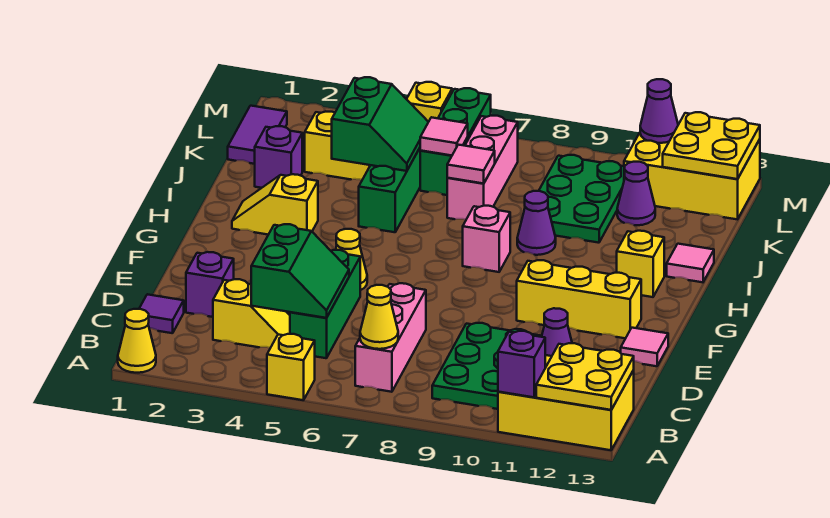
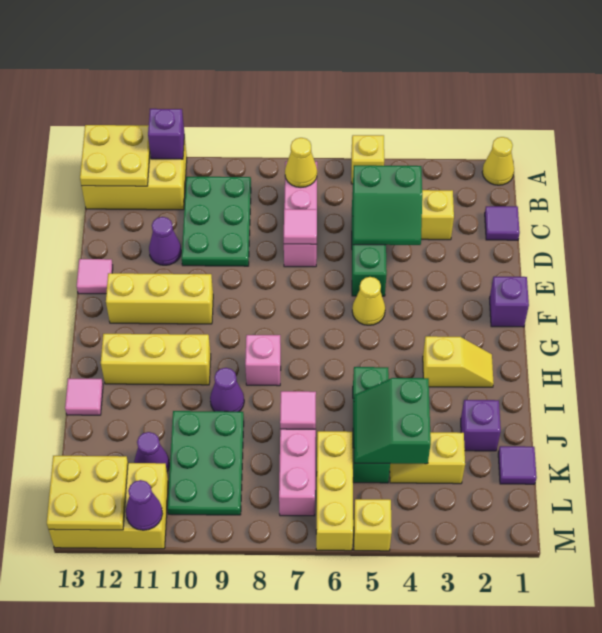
green slope C4:D5 level 2 top 4 -> green slope C4:D5 level 2 top C
purple brick D2 level 1 -> purple brick F1 level 1
yellow brick H12 level 1 -> yellow brick H10:H12 level 1
purple tile K1:L1 level 1 -> purple tile K1 level 1
green brick K6:M6 level 1 -> yellow brick K6:M6 level 1
pink tile K6 level 2 -> pink tile D7 level 2

